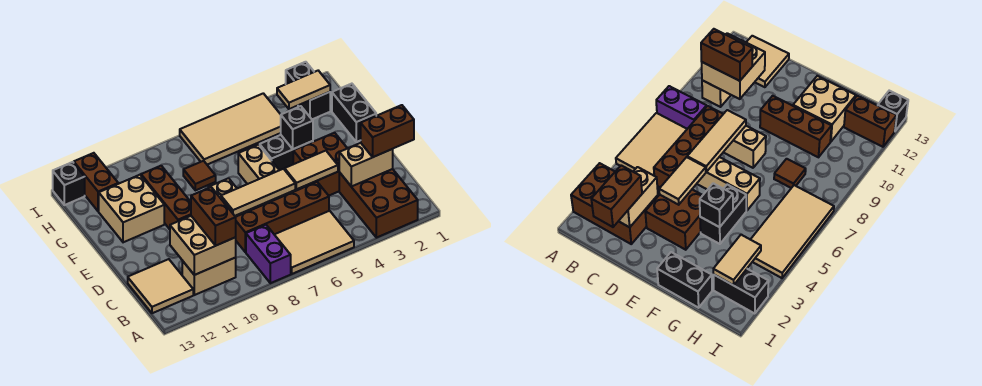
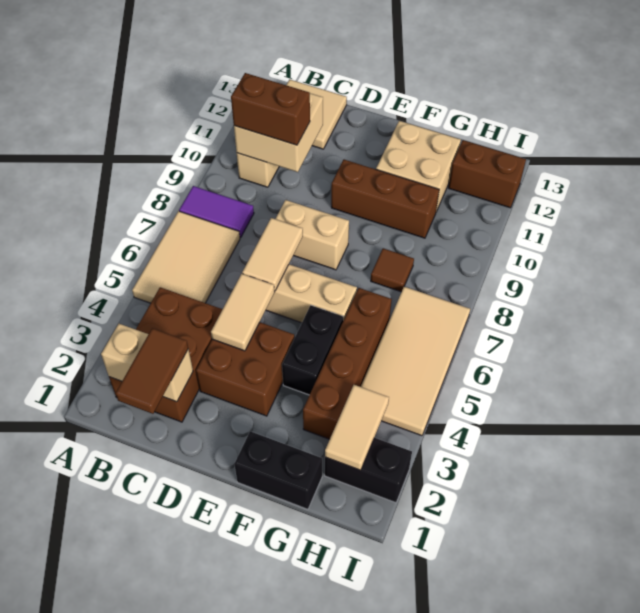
brown brick A2:C3 level 1 -> brown brick B2:C4 level 1
purple brick A8:B8 level 1 -> purple tile A8:B8 level 1
brown brick C1:C2 level 3 -> brown tile C1:C2 level 3
tan brick C2:C3 level 2 -> tan brick B2:C2 level 2
brown brick C5:C8 level 1 -> brown brick G3:G6 level 1
tan tile D6:D8 level 2 -> tan tile D6:D7 level 2
black brick F4 level 2 -> none
black brick I13 level 1 -> none

